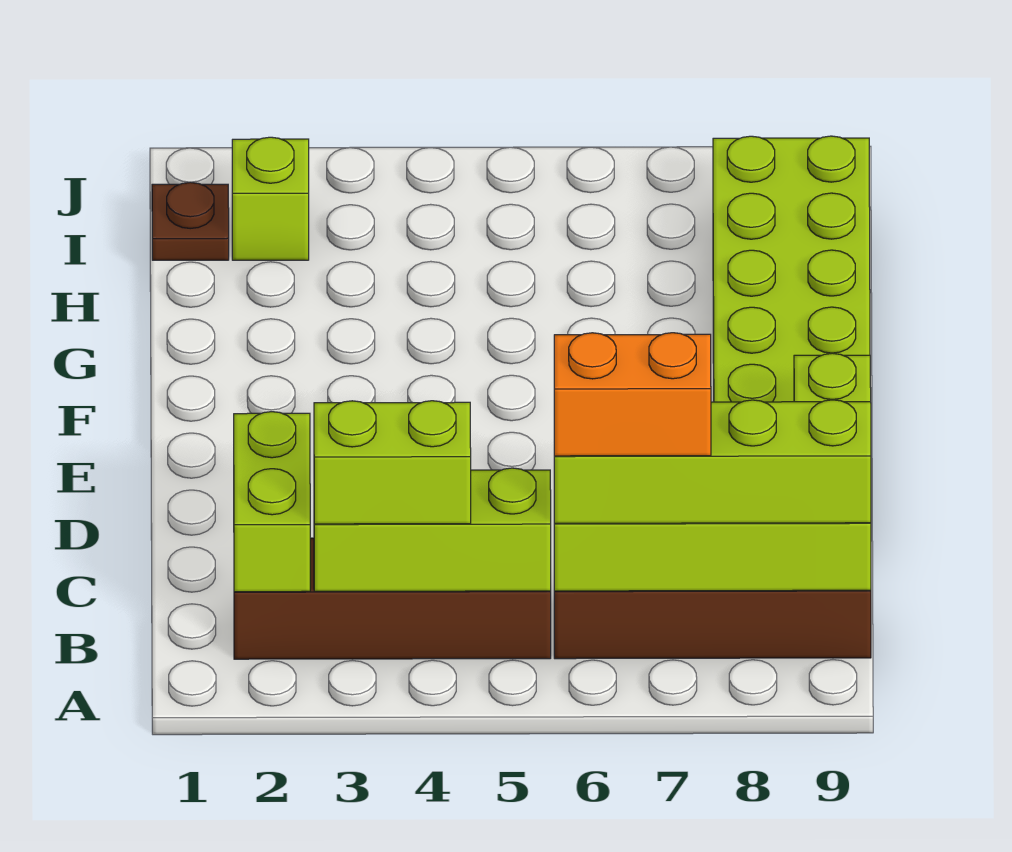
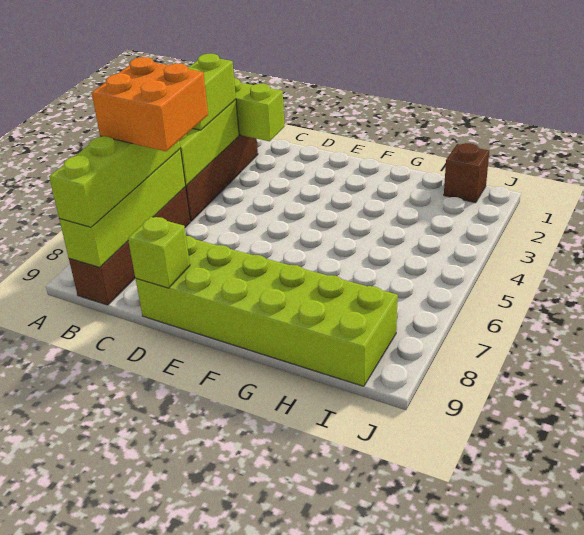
orange brick B6:B7 level 4 -> orange brick B6:C7 level 4
brown plate I1 level 1 -> brown brick I1 level 1
lime brick I2 level 1 -> none

